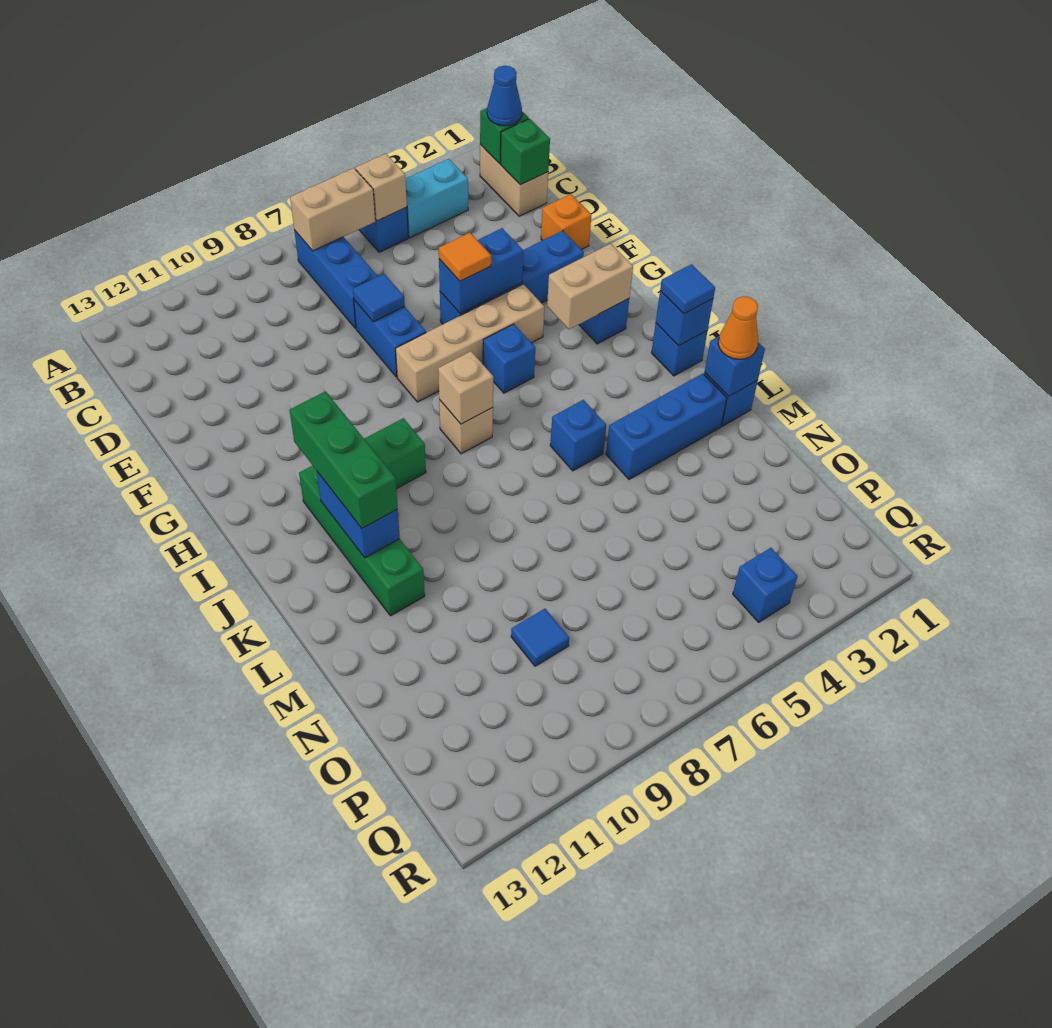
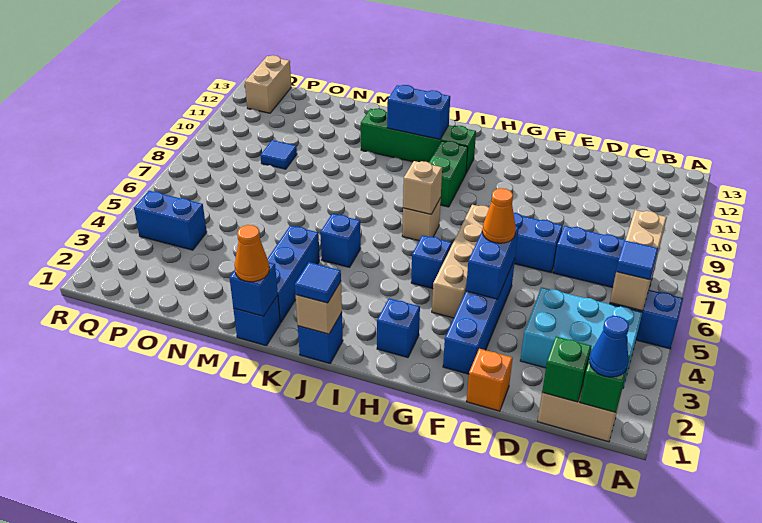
cyan brick B3:B4 level 1 -> cyan brick B3:D4 level 1
blue tile E7 level 2 -> blue tile B5 level 3
orange tile F5 level 3 -> orange cone F5 level 3
tan brick H2:H3 level 2 -> tan brick Q12:Q13 level 1
green brick I11:K11 level 3 -> none
blue brick J1 level 2 -> tan brick J1 level 2
blue brick Q4 level 1 -> blue brick P4:Q4 level 1

